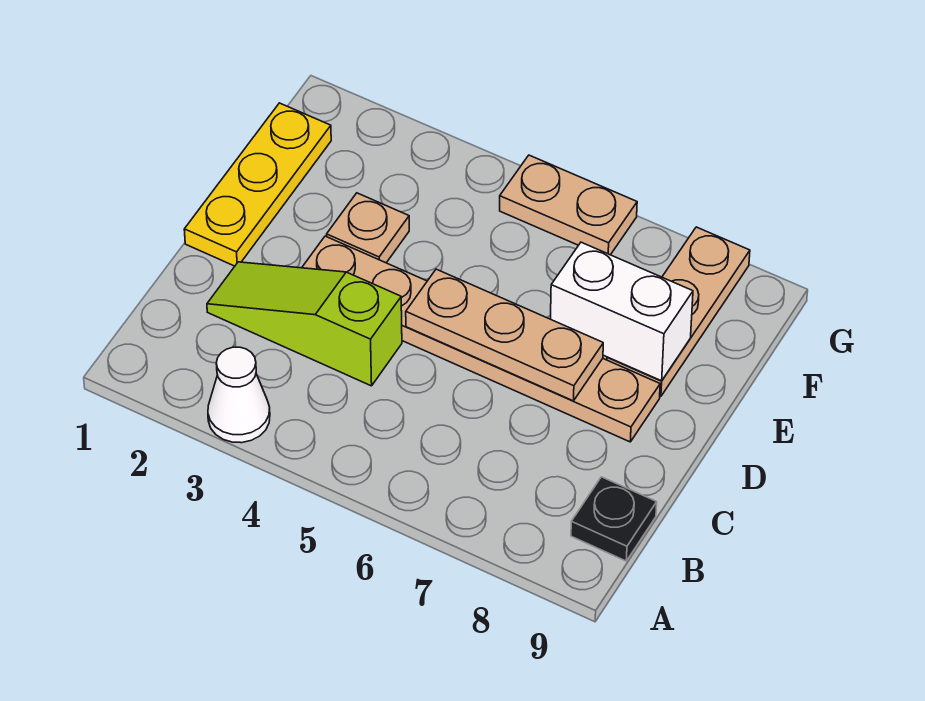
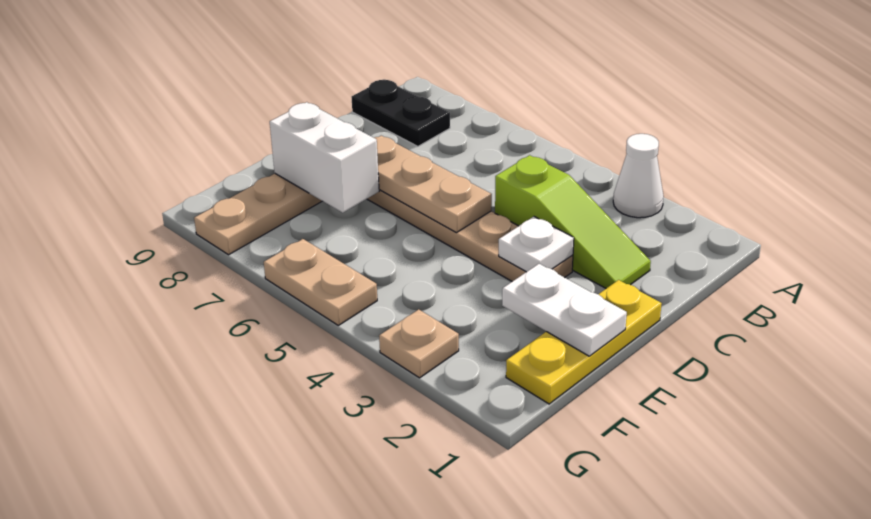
black plate B9 level 1 -> black plate B8:B9 level 1
none -> white plate D3 level 2
none -> white plate E1:E2 level 2
tan plate E3 level 1 -> tan plate G3 level 1

